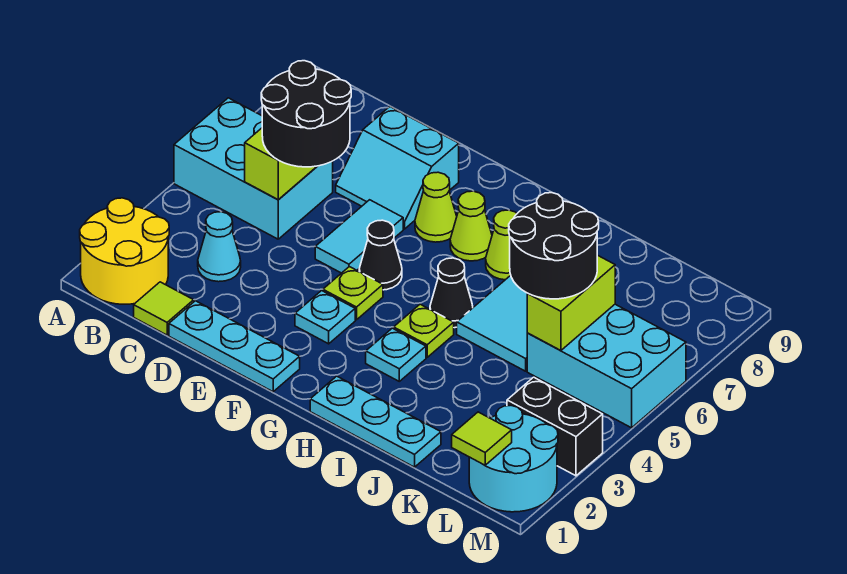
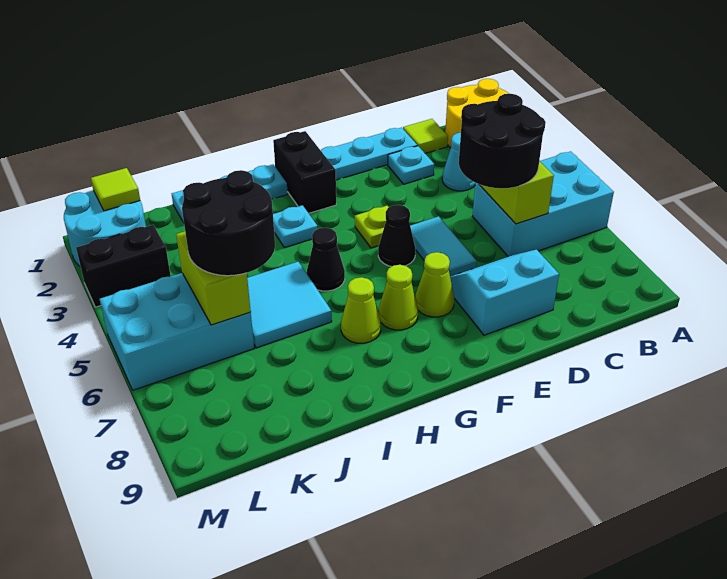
cyan plate F3 level 1 -> cyan plate D2 level 1
none -> black brick G1:G2 level 1
lime plate H4 level 1 -> none

